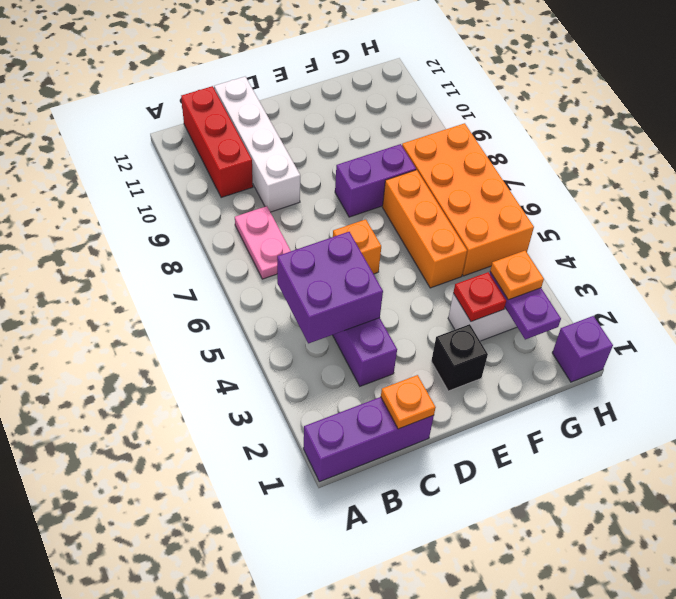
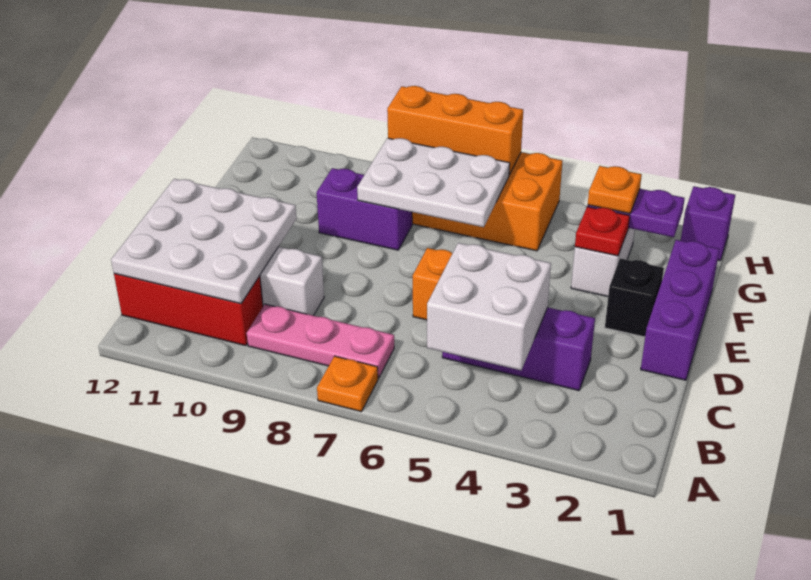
purple brick A1:C1 level 1 -> purple brick D1:F1 level 1
purple brick B4:C5 level 2 -> white brick B4:C5 level 2
pink plate B7:B8 level 1 -> pink plate B7:B9 level 1
none -> white plate B10:D12 level 2
orange plate C1 level 2 -> orange plate A7 level 1
purple brick E8:F8 level 1 -> purple brick F8:F9 level 1
orange brick F5:F7 level 1 -> orange brick H6:H8 level 2
none -> white plate F6:G8 level 2

